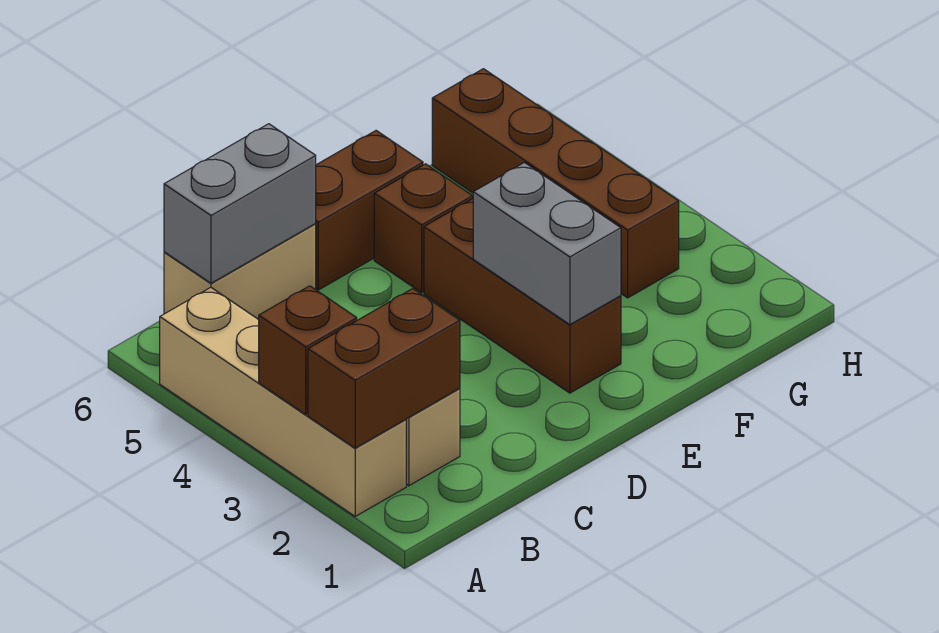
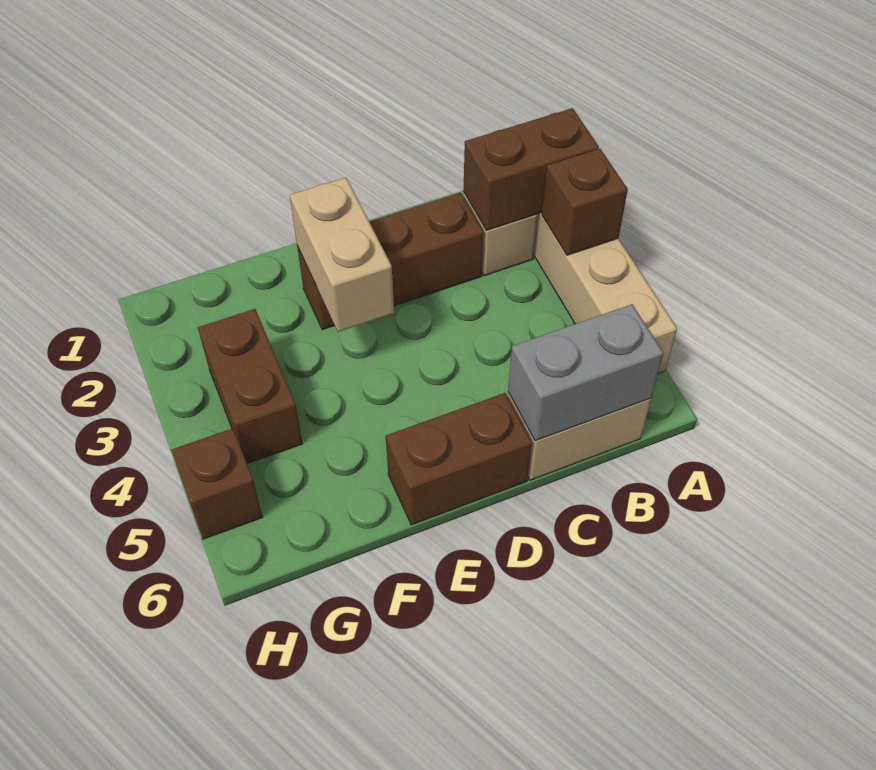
brown brick E2:E4 level 1 -> brown brick C2:E2 level 1
grey brick E2:E3 level 2 -> tan brick E2:E3 level 2
brown brick E5 level 1 -> brown brick H5 level 1
brown brick G3:G6 level 1 -> brown brick G3:G4 level 1

